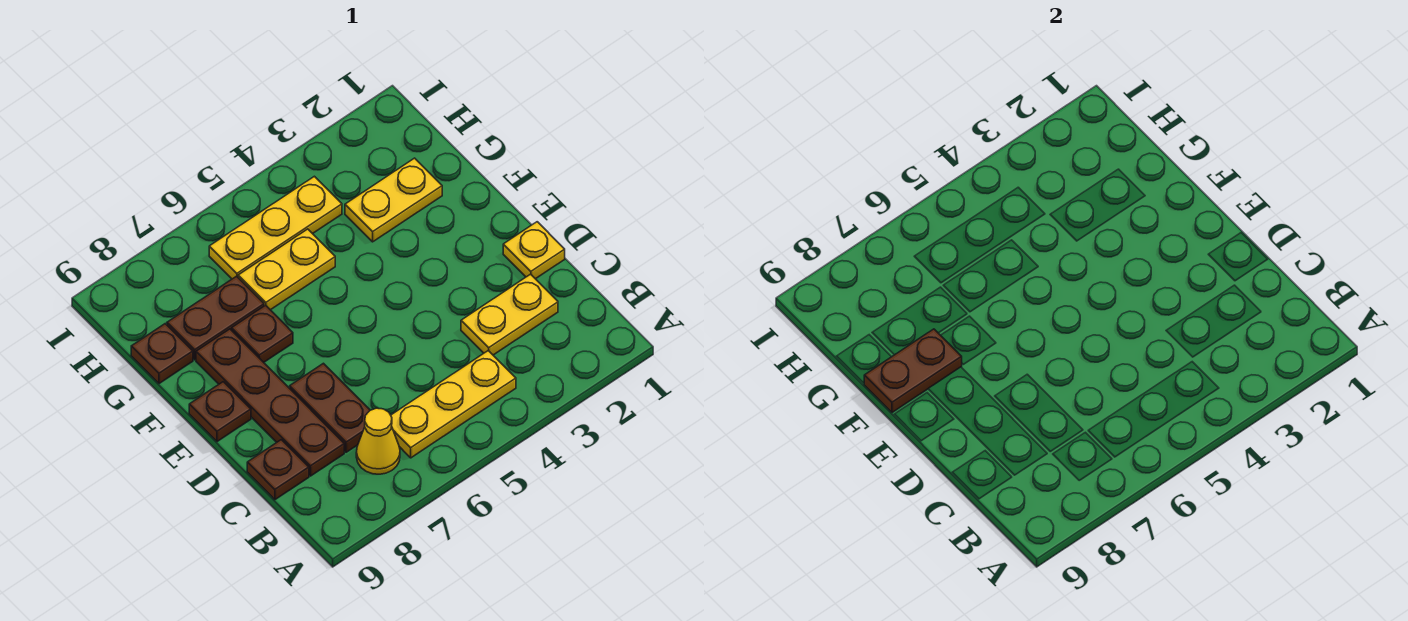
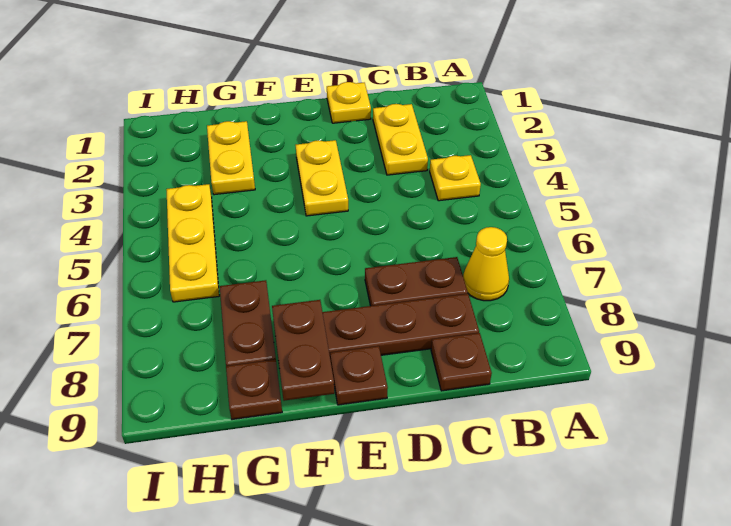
yellow plate B4:B6 level 1 -> yellow plate B4 level 1
brown plate F7 level 1 -> none
yellow plate G5:G6 level 1 -> yellow plate E3:E4 level 1

